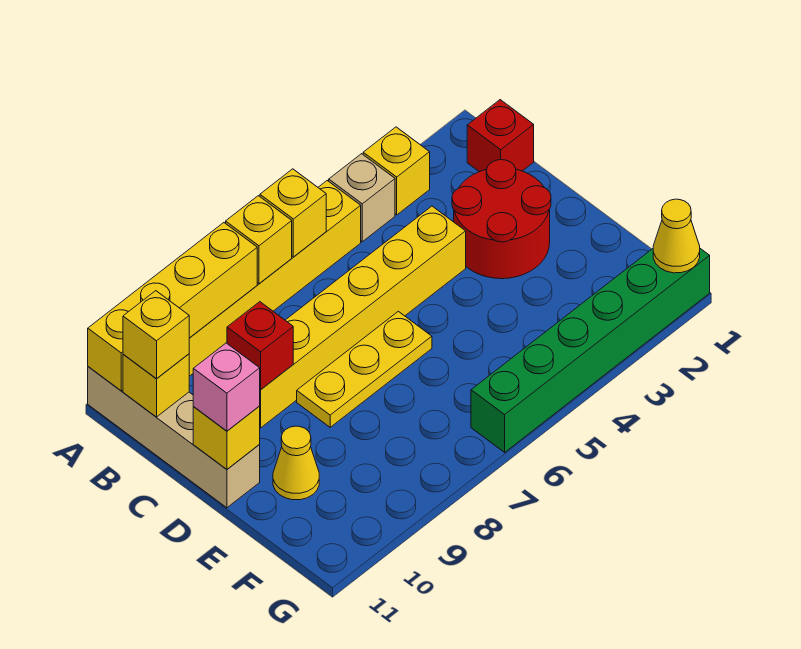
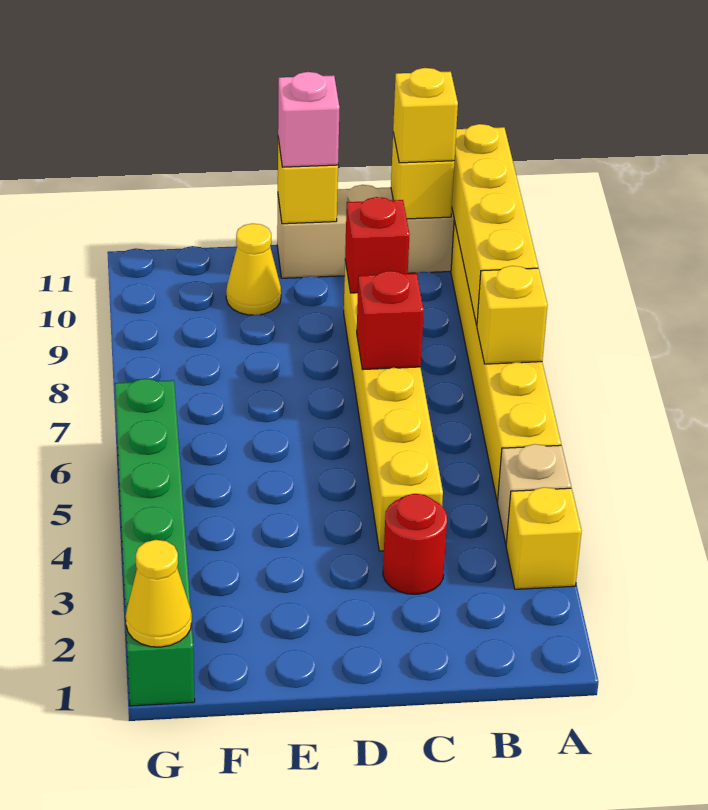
yellow brick A6 level 2 -> none
red brick B1 level 1 -> red brick C7 level 2
red round brick C2:D3 level 1 -> red round brick C3 level 1
yellow plate D6:D8 level 1 -> none

